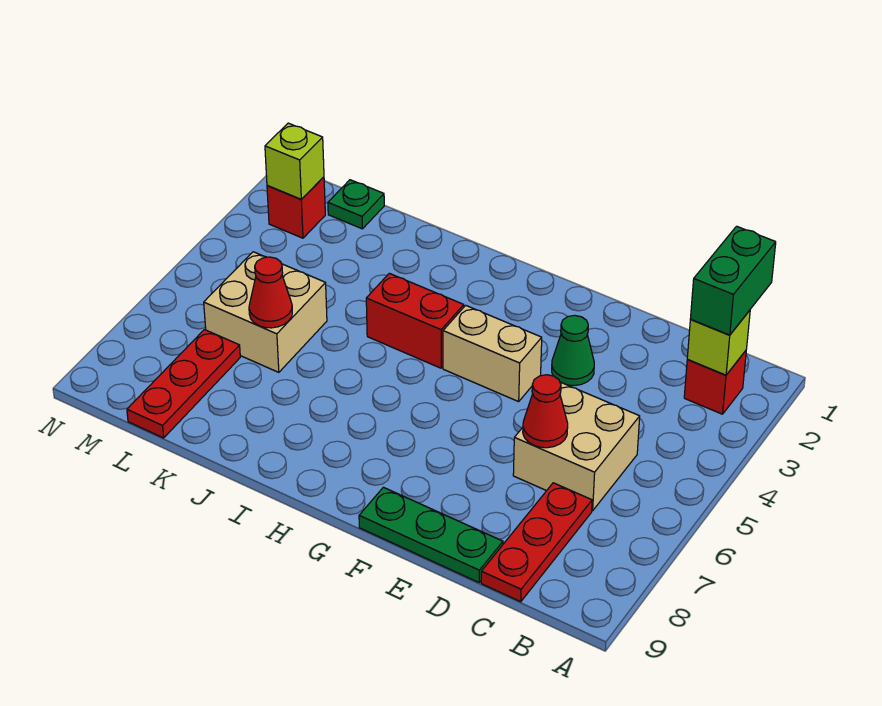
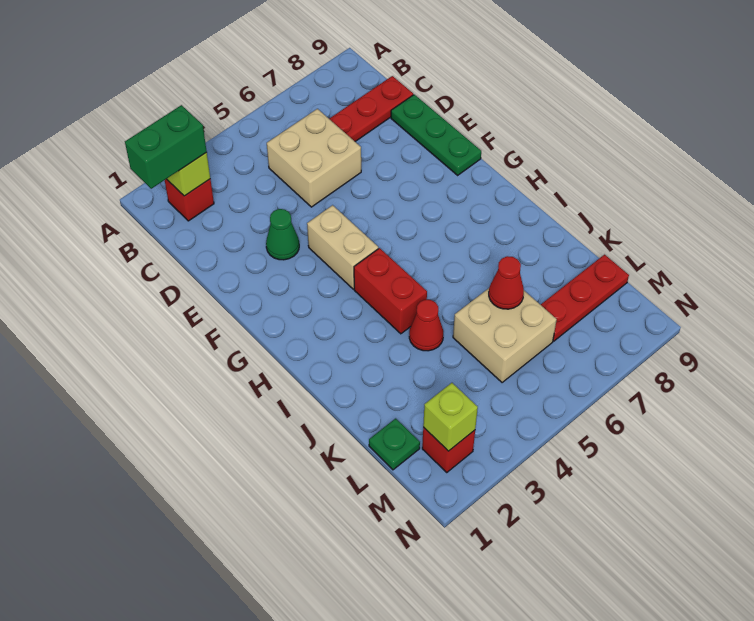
red cone D6 level 2 -> red cone J4 level 1

